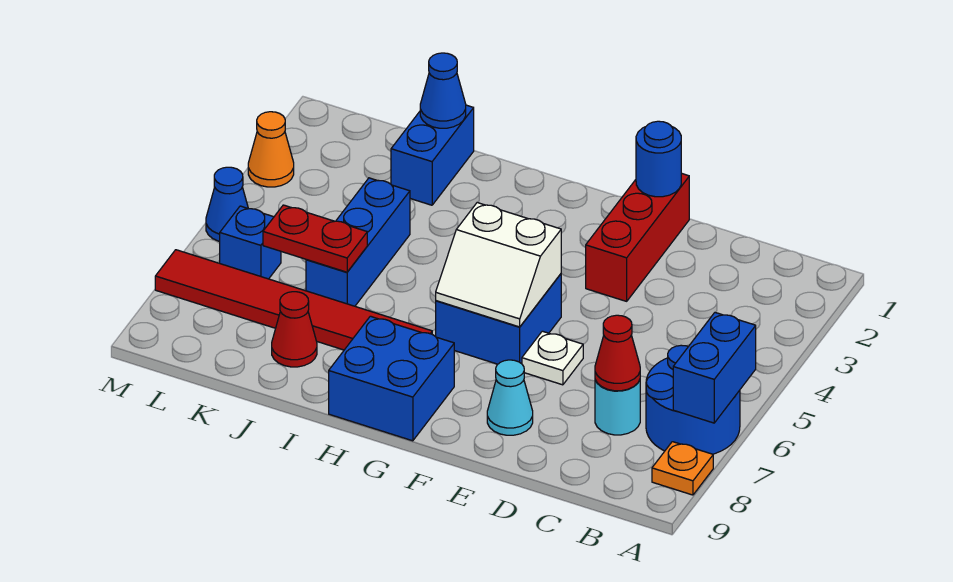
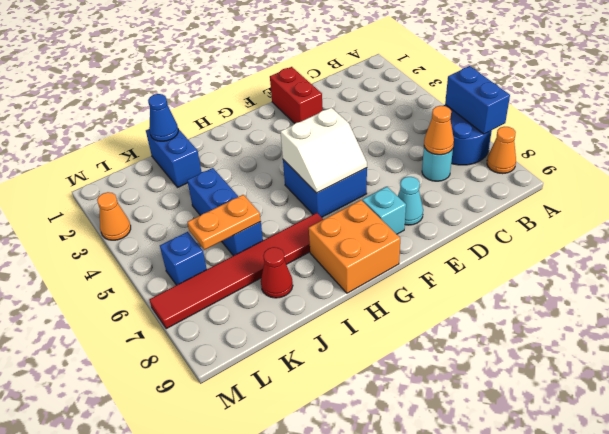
orange plate A8 level 1 -> orange cone A8 level 1
red cone C7 level 2 -> orange cone C7 level 2
red brick E1:E3 level 1 -> red brick E1:E2 level 1
blue round brick E1 level 2 -> none
white plate E6 level 1 -> none
none -> cyan brick F8 level 1
blue brick G8:H9 level 1 -> orange brick G8:H9 level 1
red plate J6:K6 level 2 -> orange plate J6:K6 level 2
blue cone M5 level 1 -> none

